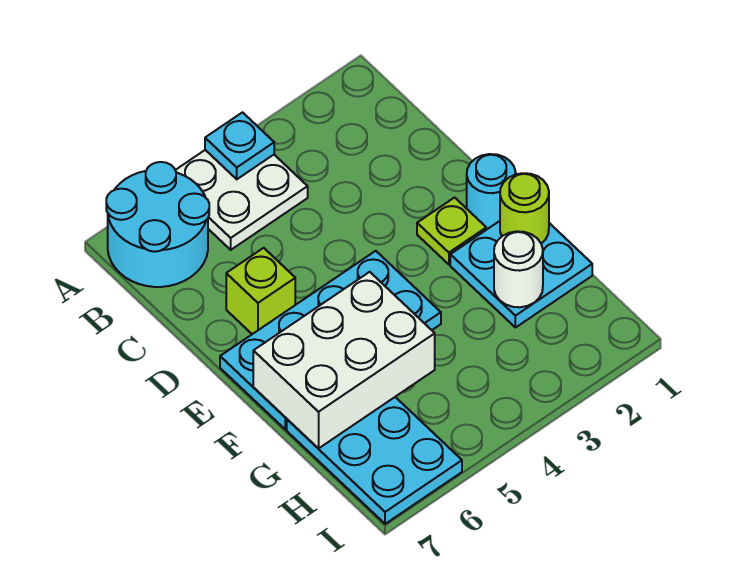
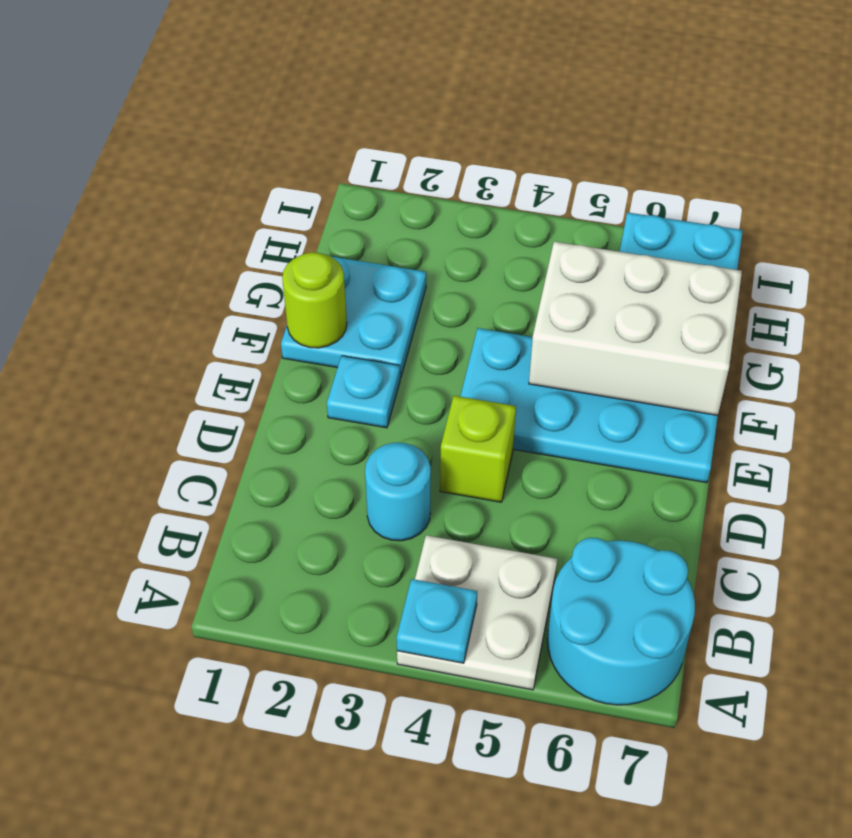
lime brick D6 level 1 -> lime brick D4 level 1
cyan round brick E1 level 1 -> cyan round brick C3 level 1
lime plate E2 level 1 -> cyan plate E2 level 1
white round brick G2 level 2 -> none

